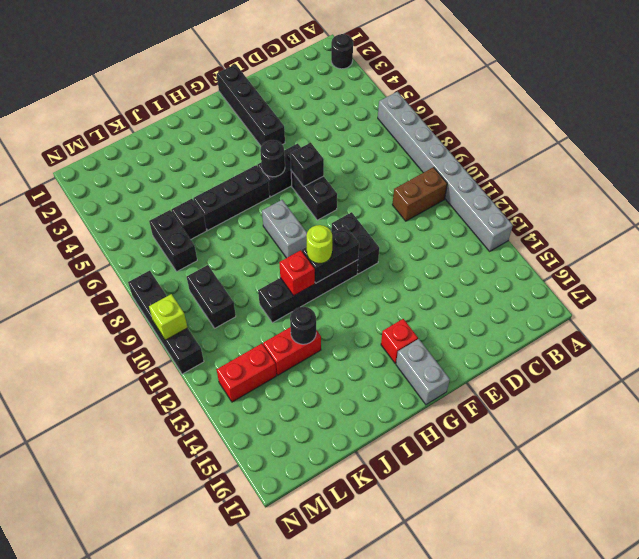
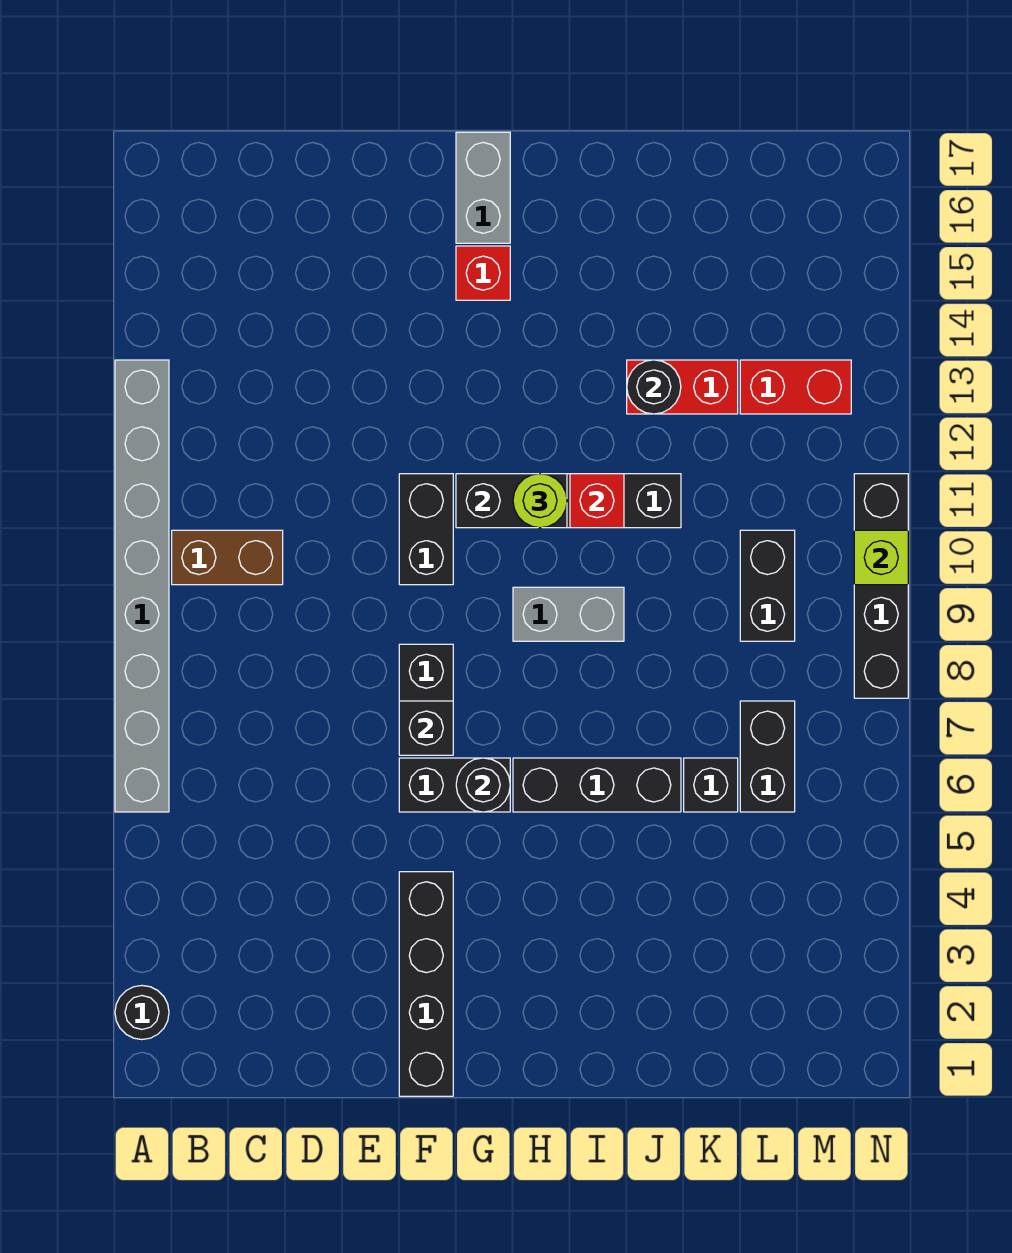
grey brick H8:H9 level 1 -> grey brick H9:I9 level 1

